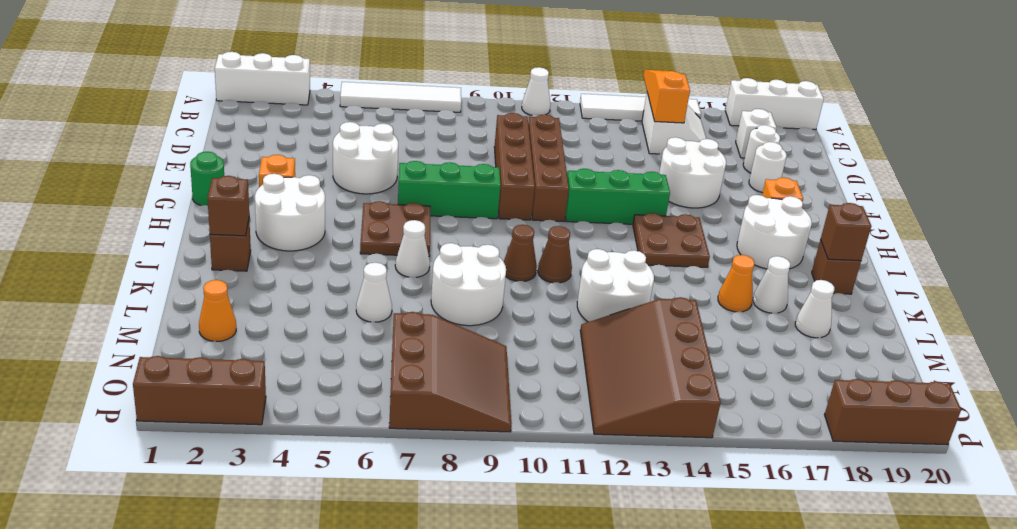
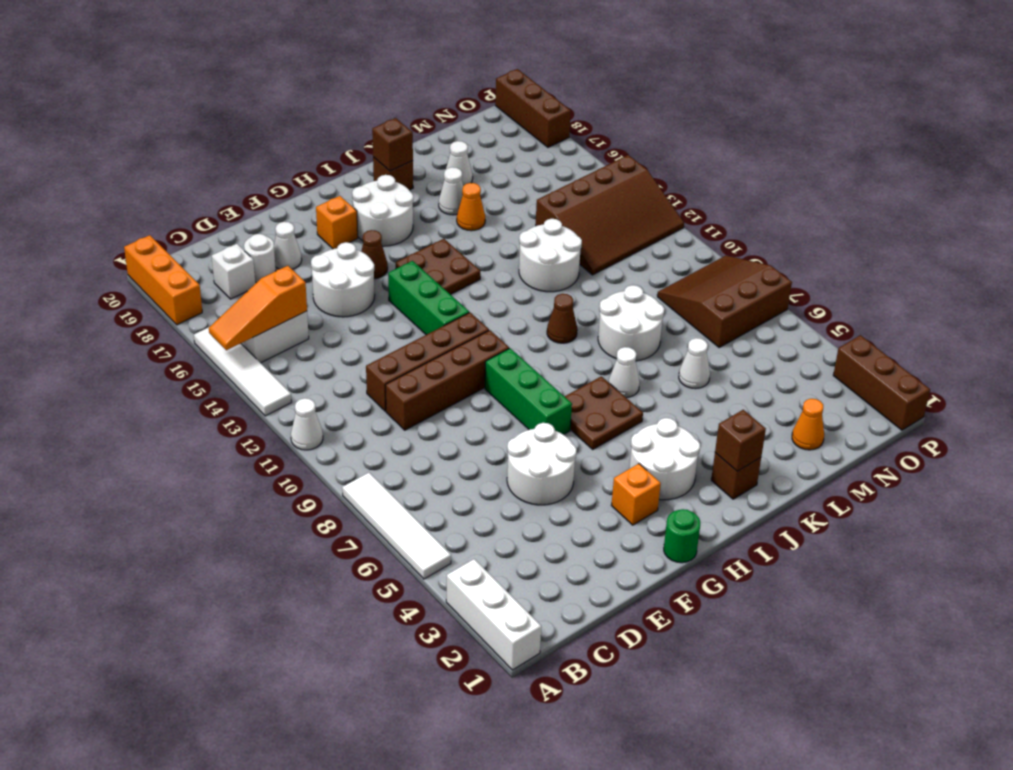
white brick A18:A20 level 1 -> orange brick A18:A20 level 1
white round brick E18 level 1 -> white cone E18 level 1
brown cone J11 level 1 -> brown cone G16 level 1

